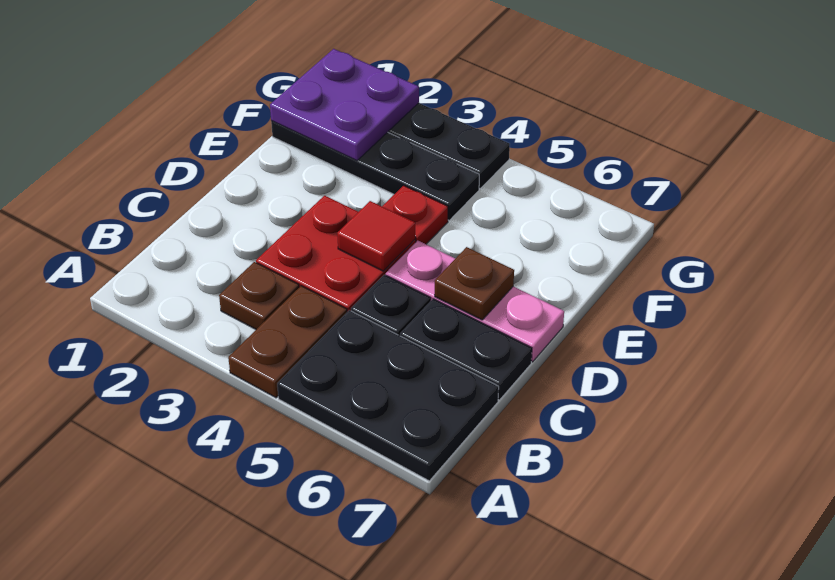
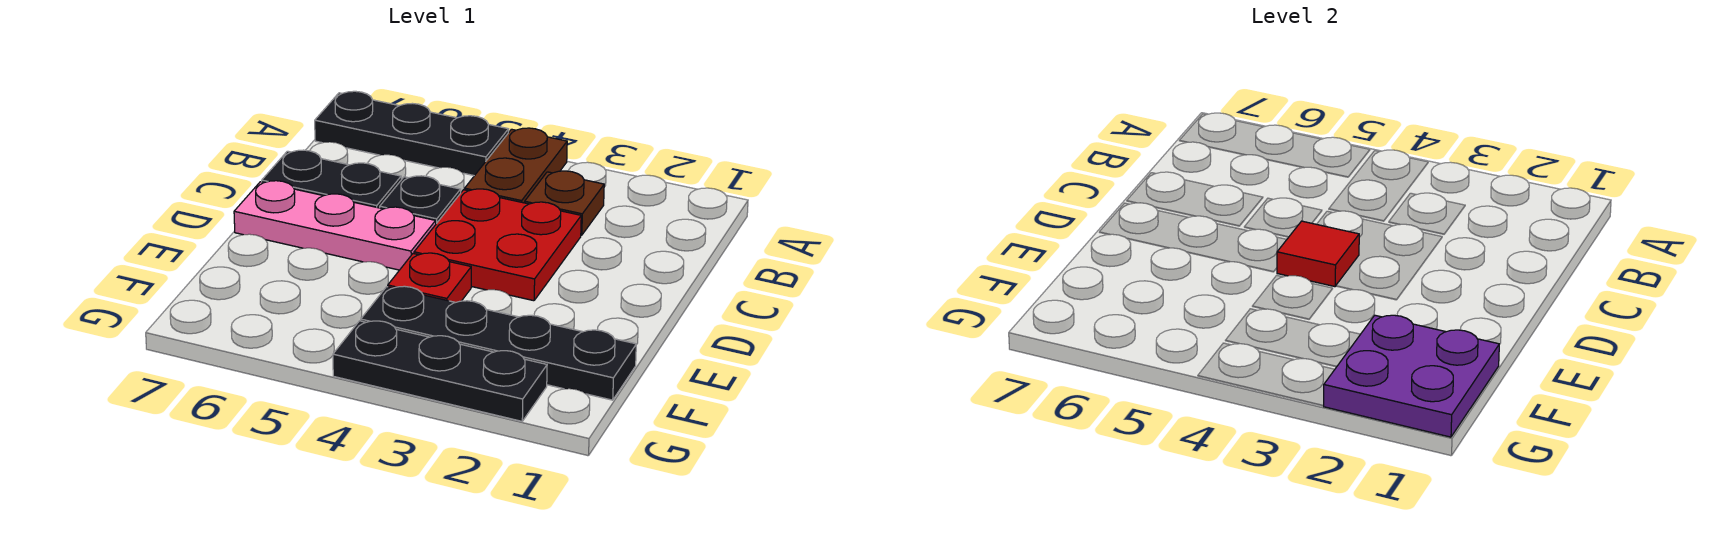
black plate A5:B7 level 1 -> black plate A5:A7 level 1
brown plate D6 level 2 -> none

